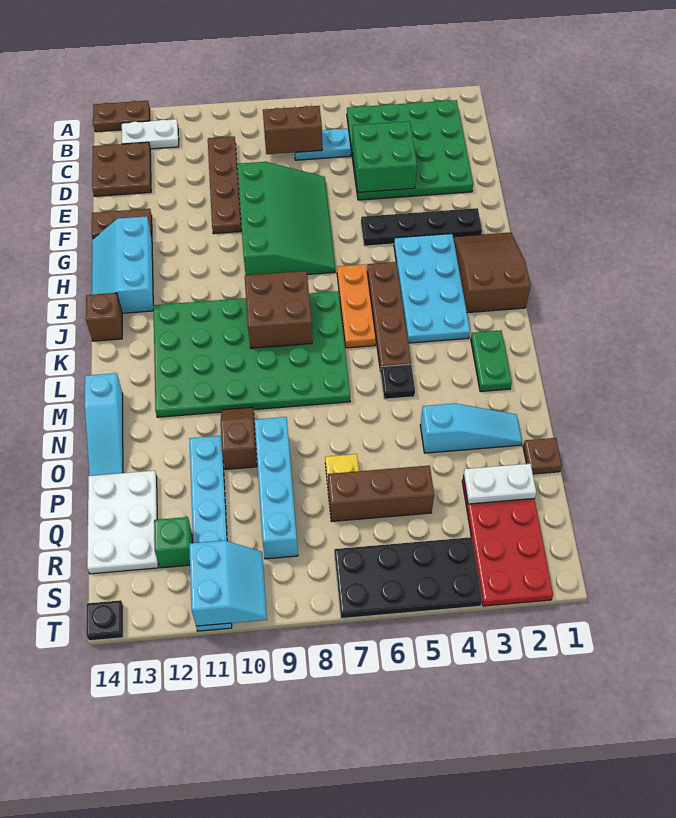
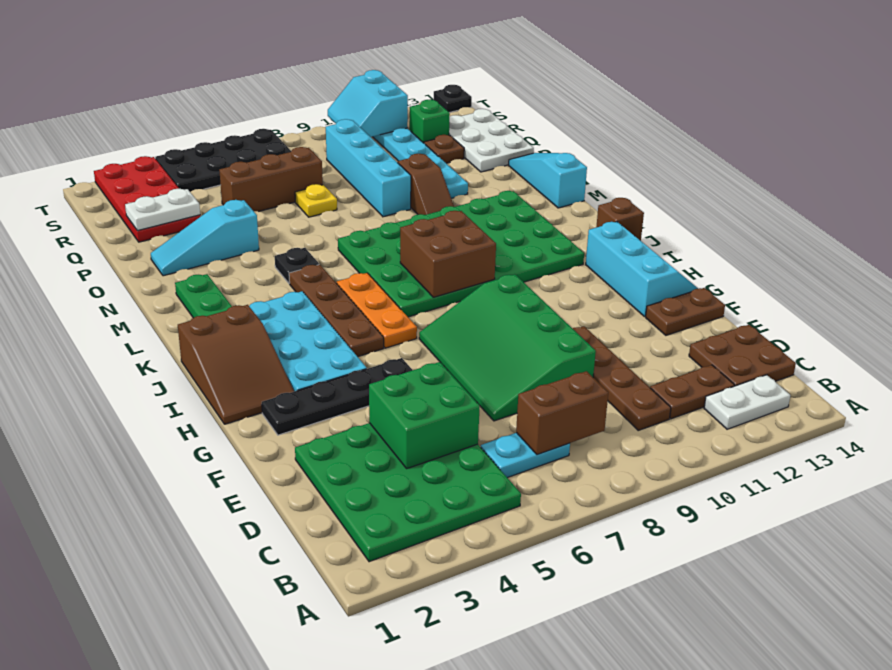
brown plate A13:A14 level 1 -> brown plate C11:C12 level 1
brown plate P1 level 1 -> brown plate Q12 level 1

